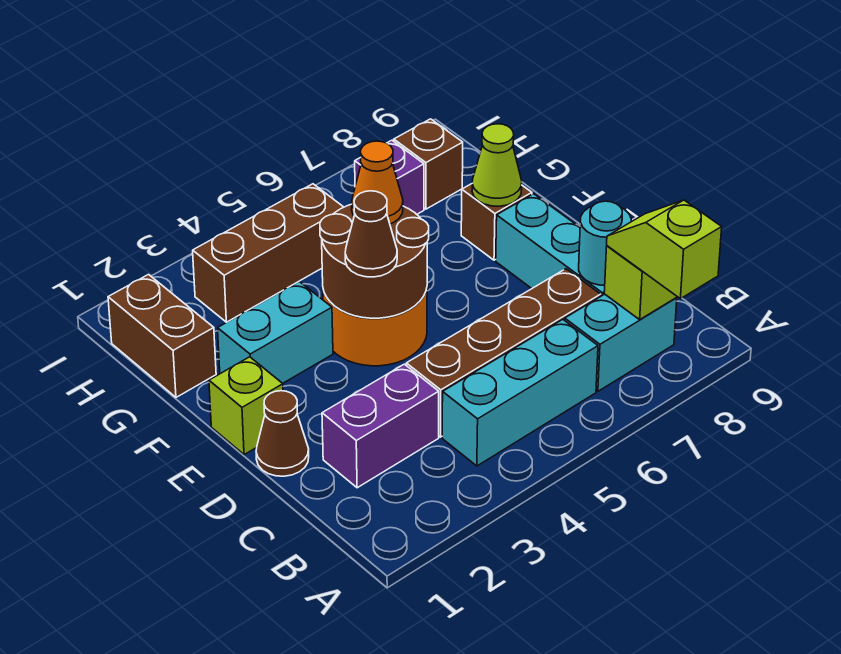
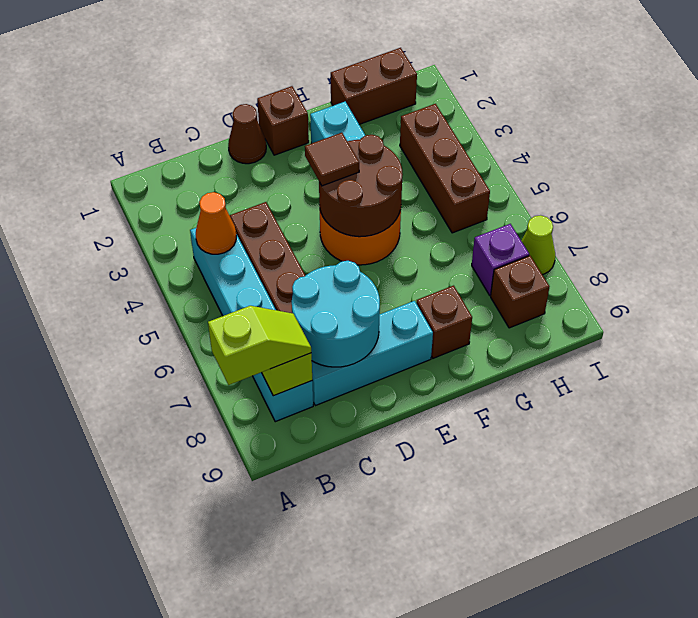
purple brick C2:C3 level 1 -> none
cyan round brick C8 level 2 -> cyan round brick C7:D8 level 2
lime brick E1 level 1 -> brown brick E1 level 1
brown cone E4 level 3 -> brown tile E4 level 3
orange cone F5 level 3 -> orange cone B4 level 2
lime cone F8 level 2 -> lime cone I7 level 1

